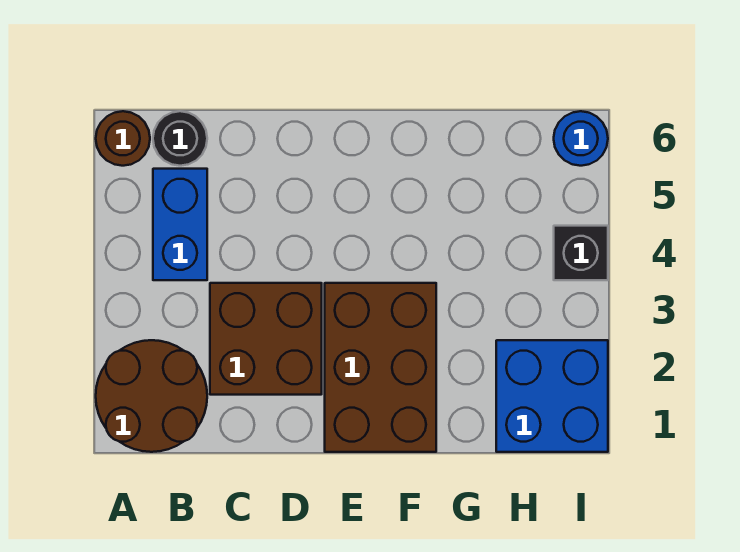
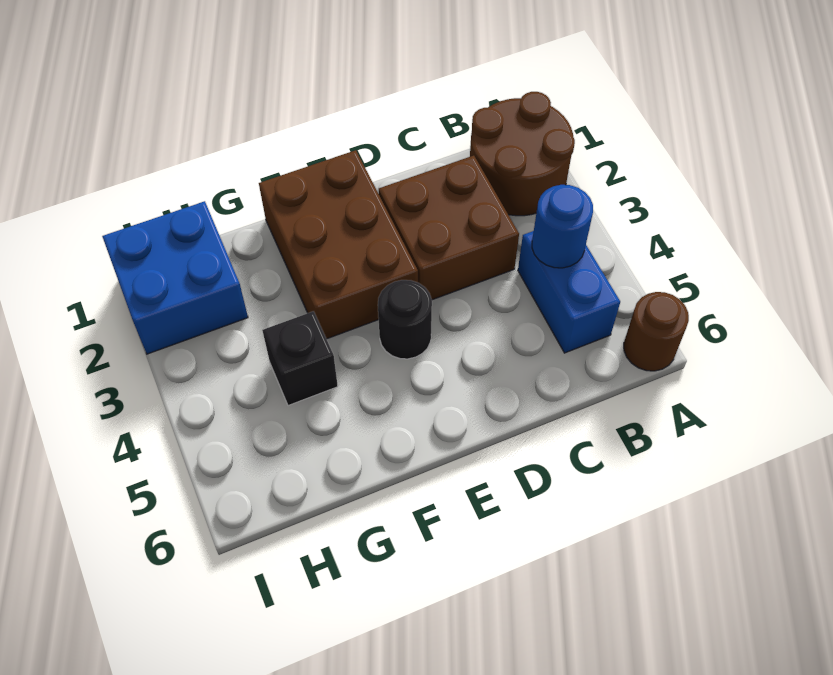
black round brick B6 level 1 -> black round brick E4 level 1
black brick I4 level 1 -> black brick G4 level 1
blue round brick I6 level 1 -> blue round brick B4 level 2

